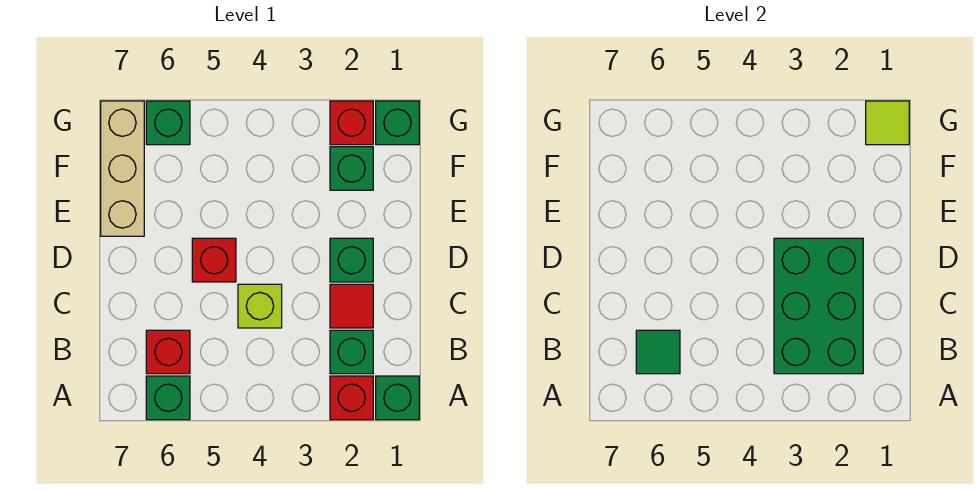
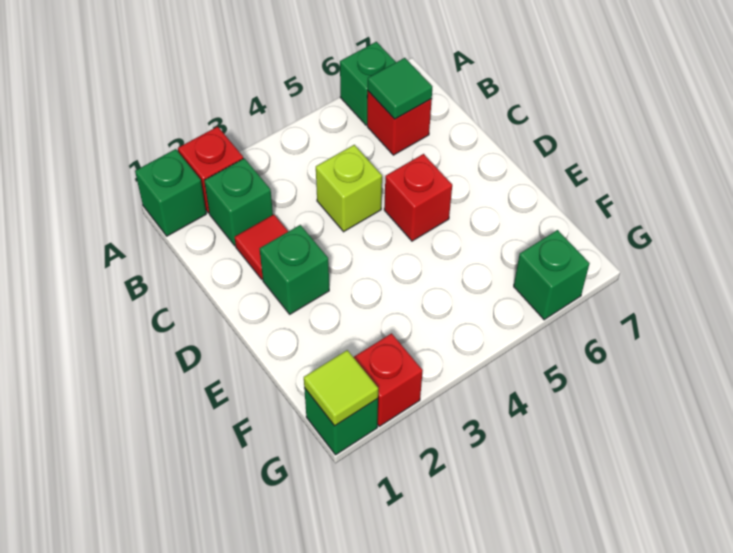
green brick B2:D3 level 2 -> none
tan brick E7:G7 level 1 -> none
green brick F2 level 1 -> none

